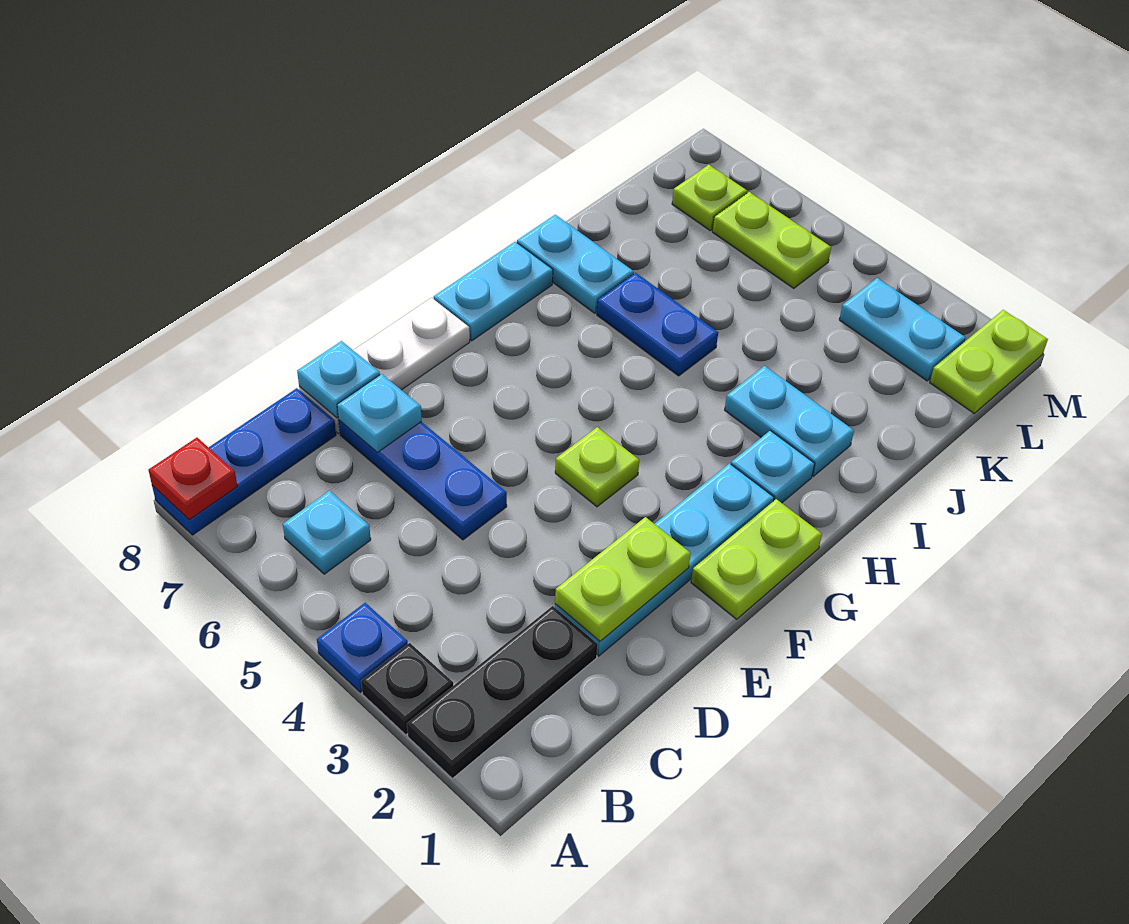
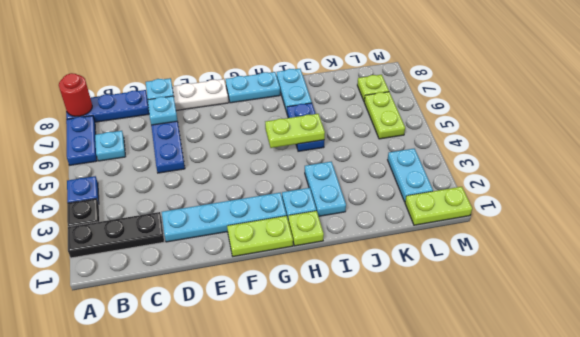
none -> blue plate A6:A7 level 1
red plate A8 level 2 -> red round brick A8 level 2
lime plate D2:E2 level 2 -> lime plate H5:I5 level 2
lime plate F4 level 1 -> lime plate H1 level 1

